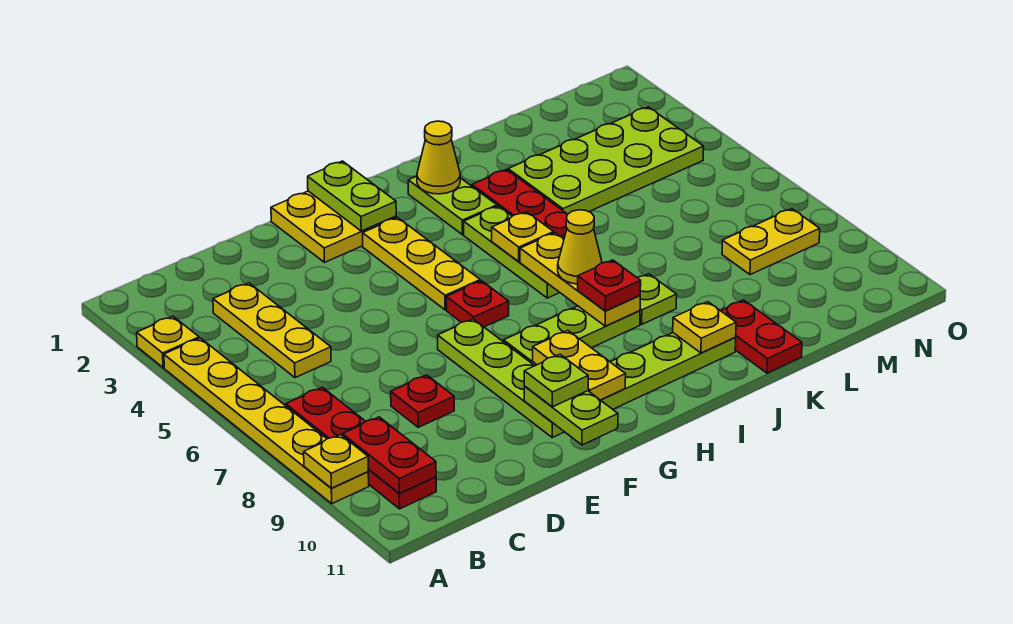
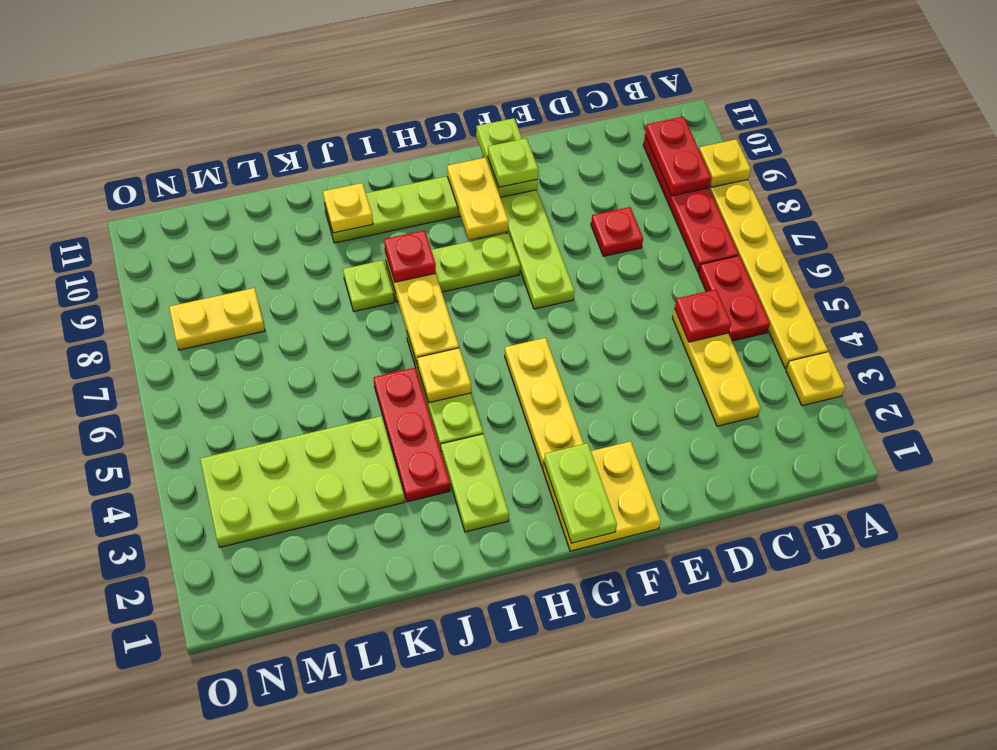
red plate G6 level 1 -> red plate C5 level 2
yellow cone I2 level 2 -> none
yellow cone I7 level 3 -> none
red plate K10:K11 level 1 -> red plate B5:B6 level 1

